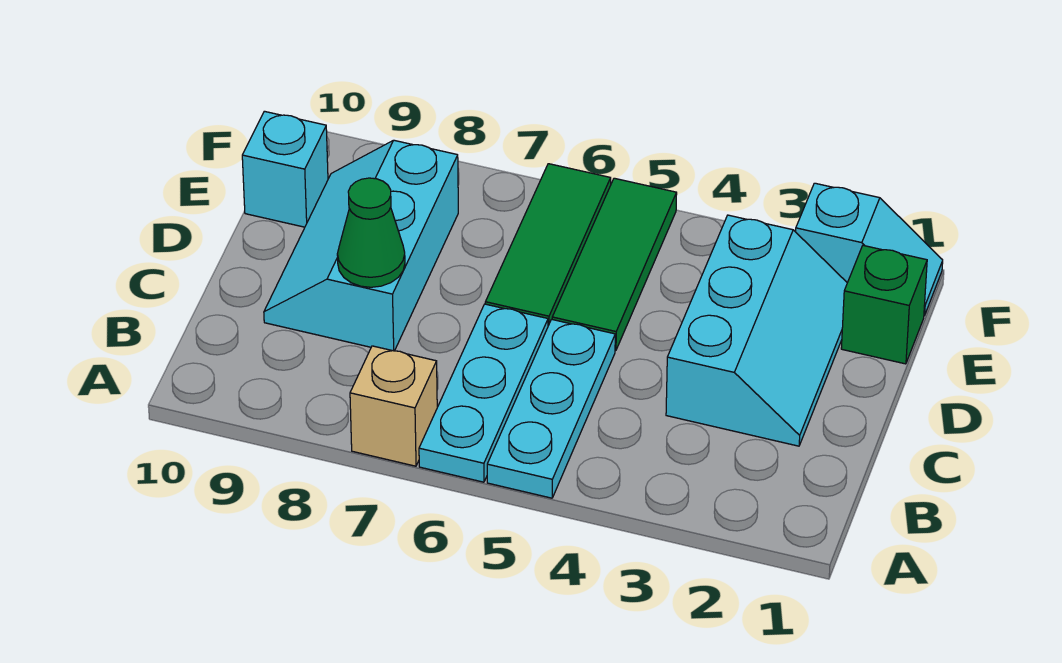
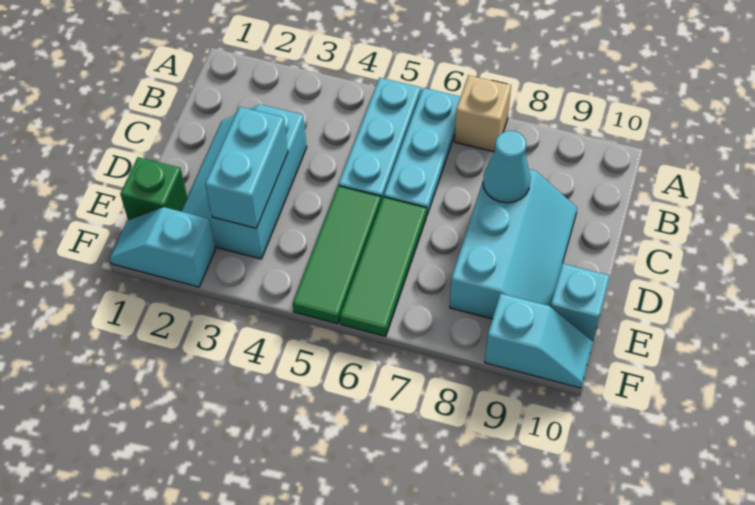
green cone C8 level 2 -> cyan cone C8 level 2
none -> cyan brick D3:E3 level 2
none -> cyan slope F9:F10 level 1 top 9

